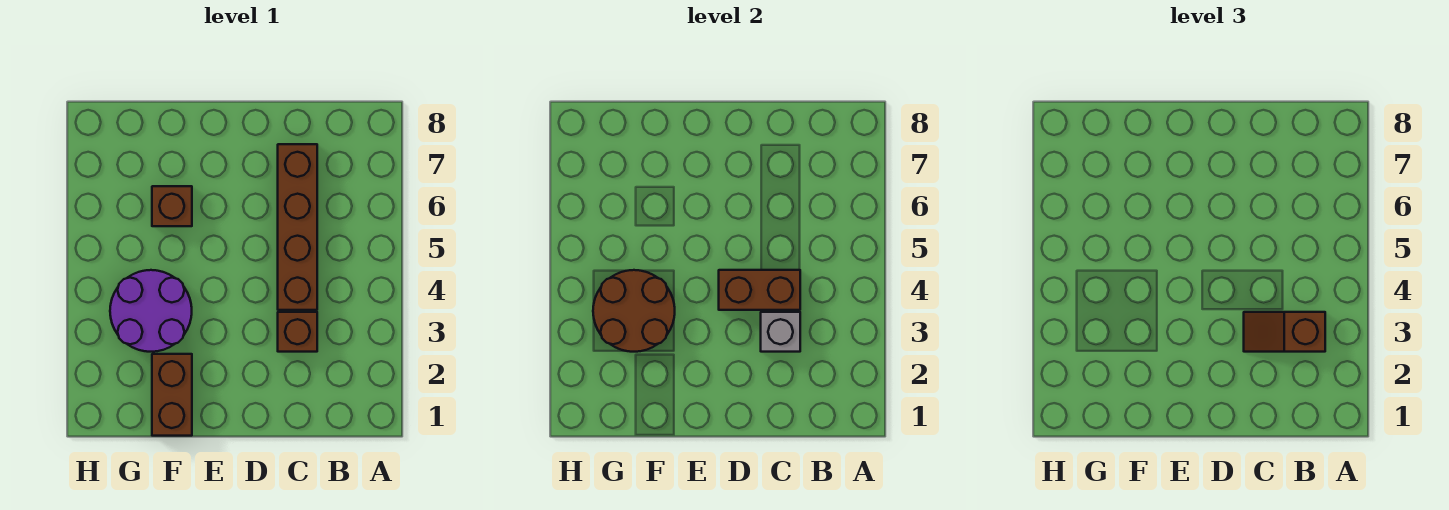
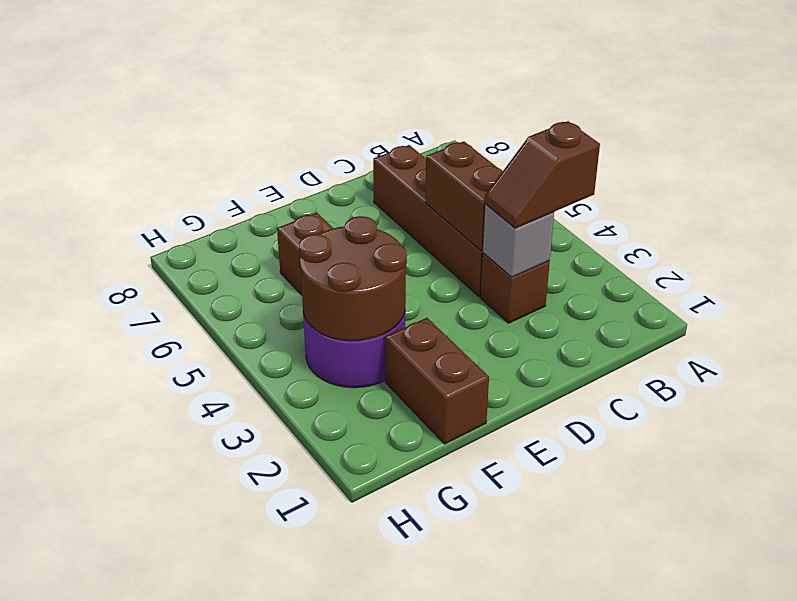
brown brick C4:D4 level 2 -> brown brick C4:C5 level 2

